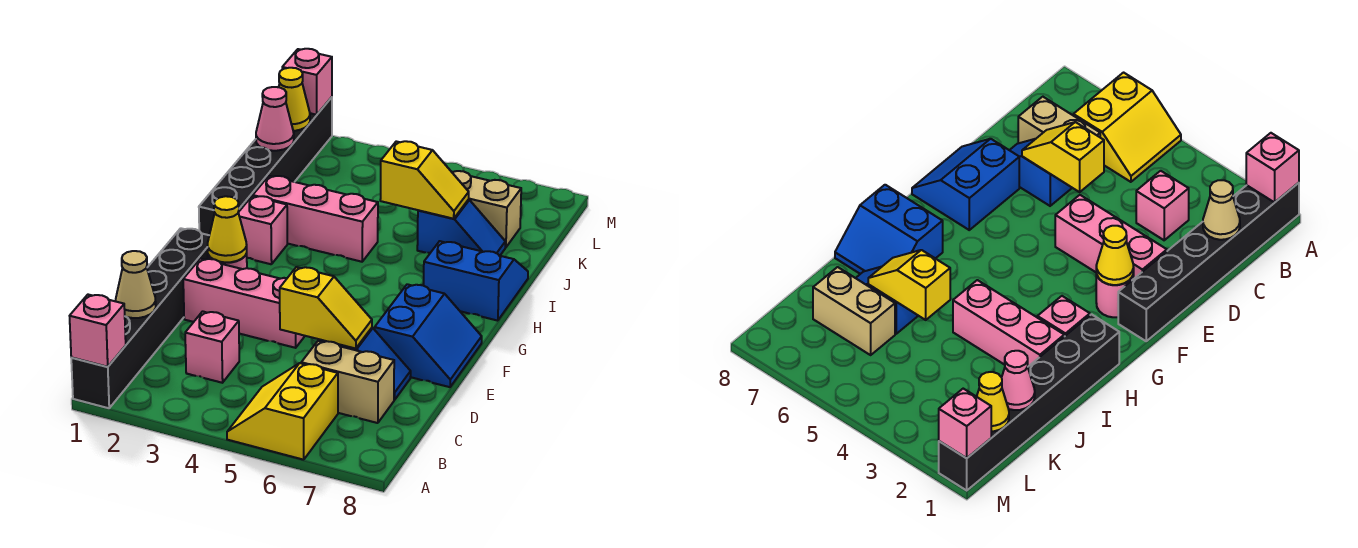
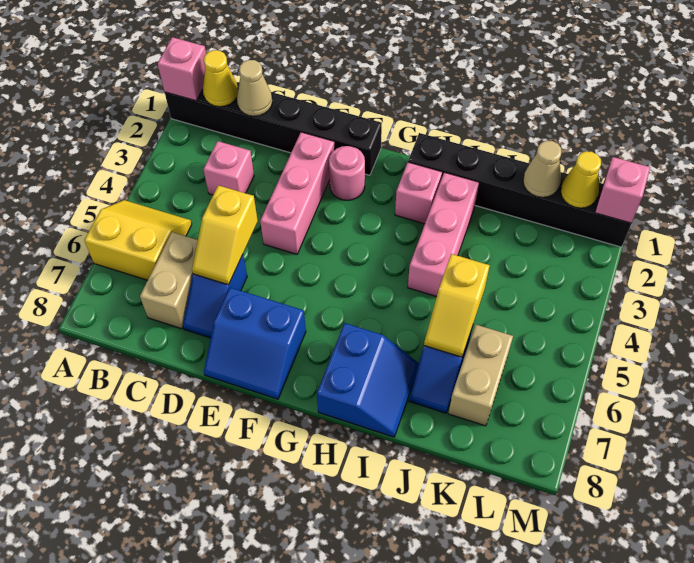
yellow cone F2 level 2 -> yellow cone B1 level 2
pink cone K1 level 2 -> tan cone K1 level 2

